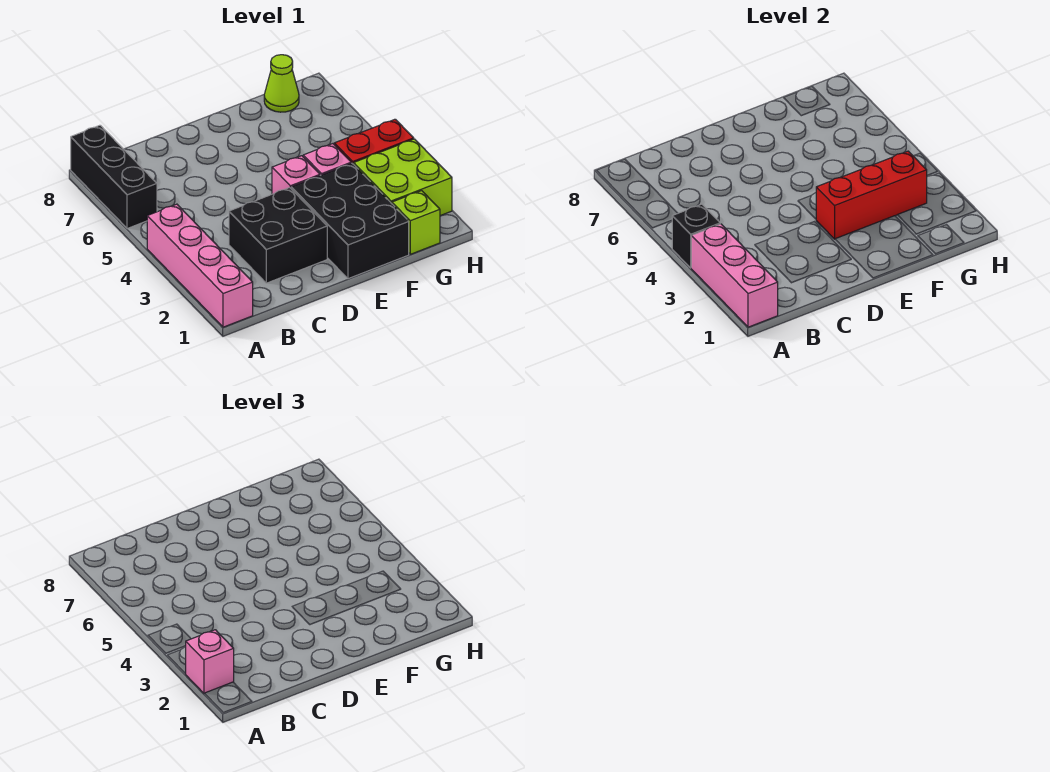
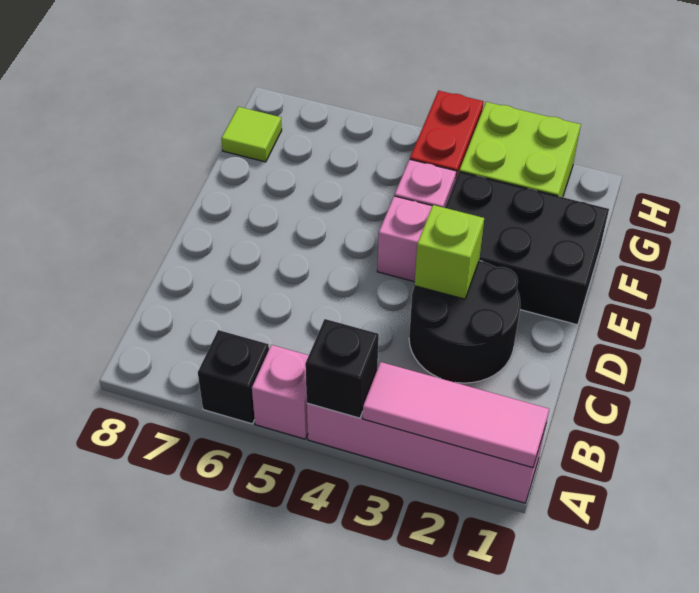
pink brick A1:A3 level 2 -> pink tile A1:A3 level 2
pink brick A2 level 3 -> pink brick A5 level 1
black brick A6:A8 level 1 -> black brick A6 level 1
black brick C2:D3 level 1 -> black round brick C2:D3 level 1
red brick E3:G3 level 2 -> none
lime brick G1 level 1 -> lime brick D3 level 2
lime cone G8 level 1 -> lime tile G8 level 1

